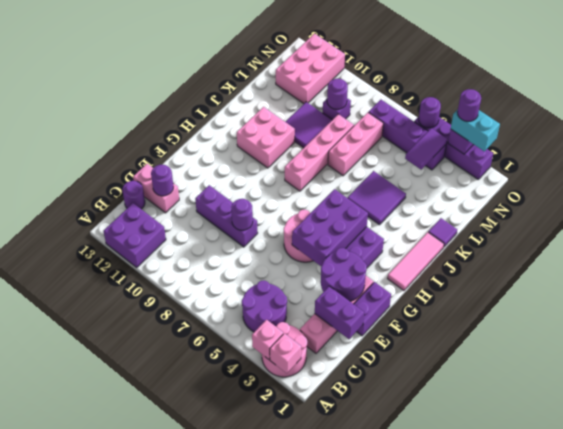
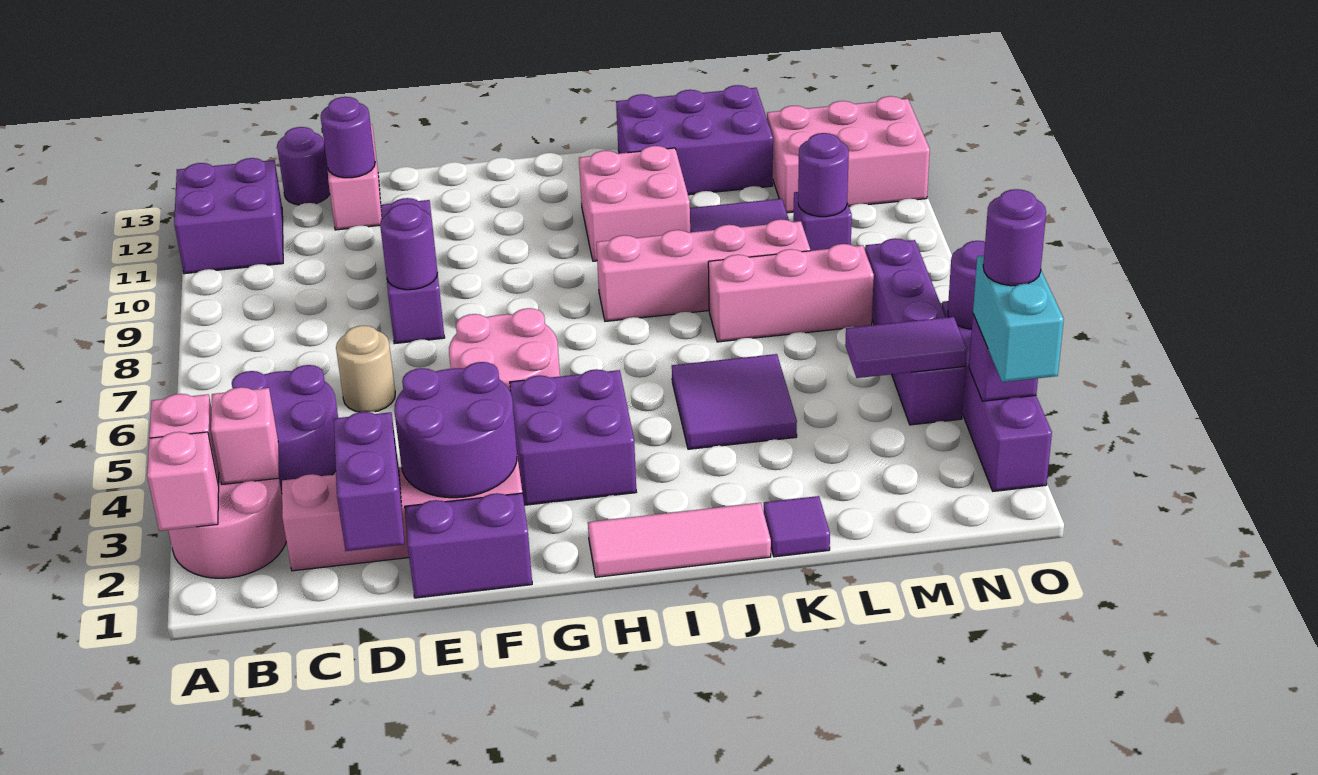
none -> pink brick B3 level 2
none -> tan round brick D6 level 1
purple brick F4:H5 level 2 -> purple brick J12:L13 level 1

